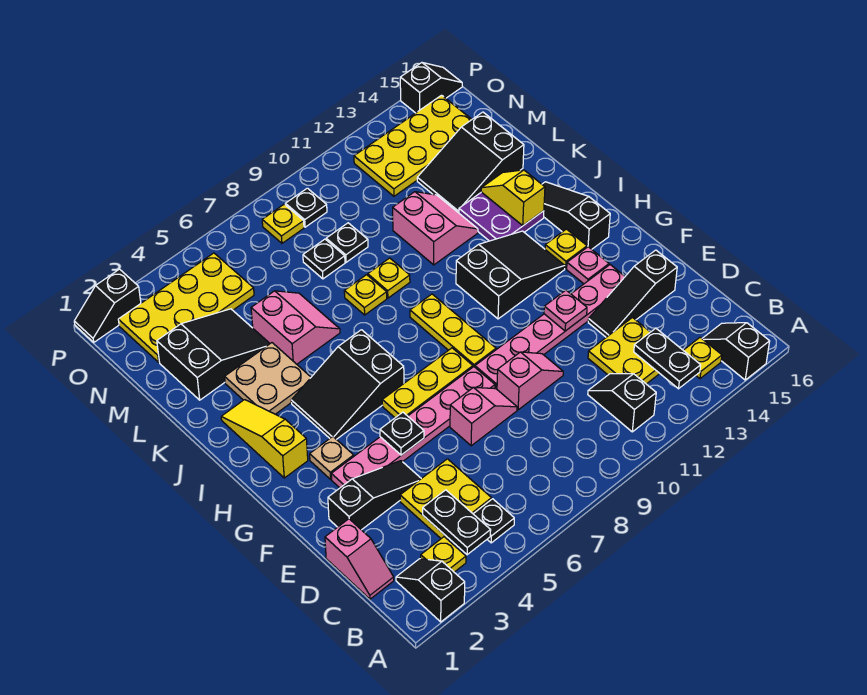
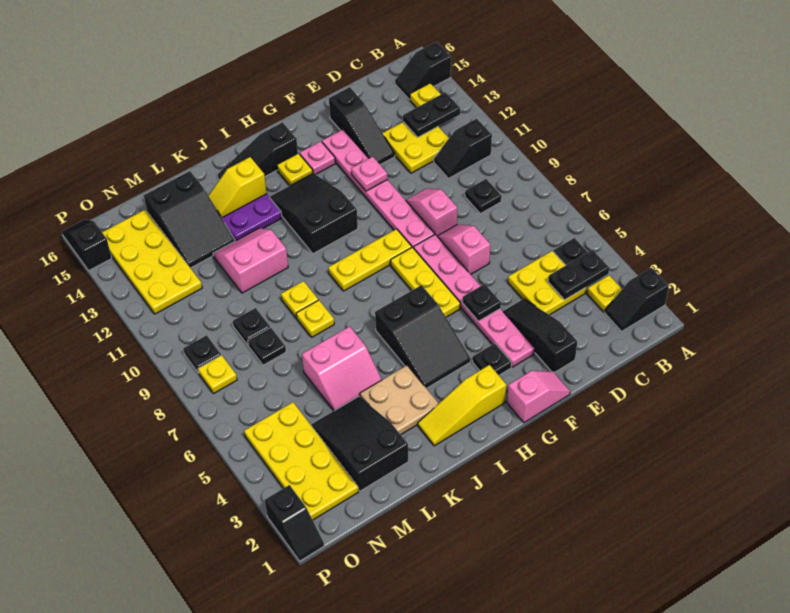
pink slope C1:D1 level 1 top D -> pink slope F1:G1 level 1 top G
none -> black plate C9 level 1
tan plate G3 level 1 -> black plate G3 level 1
pink slope K5:L6 level 1 top 5 -> pink slope K5:L6 level 1 top 6

